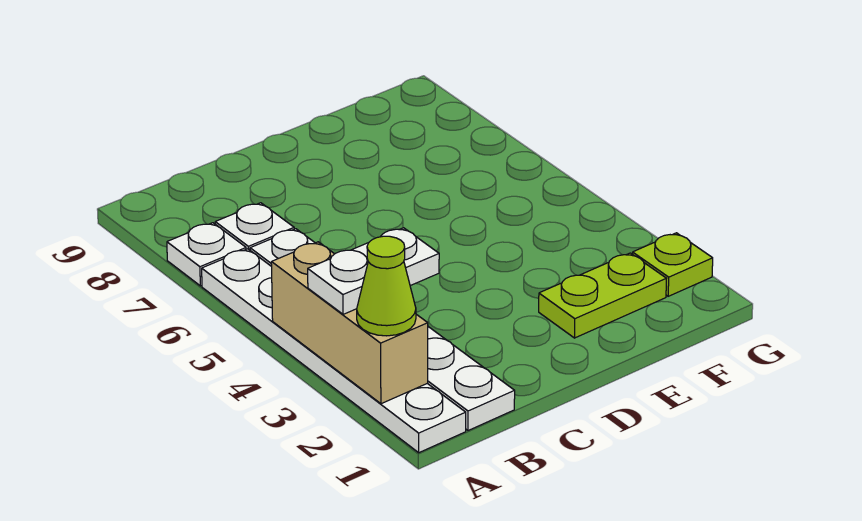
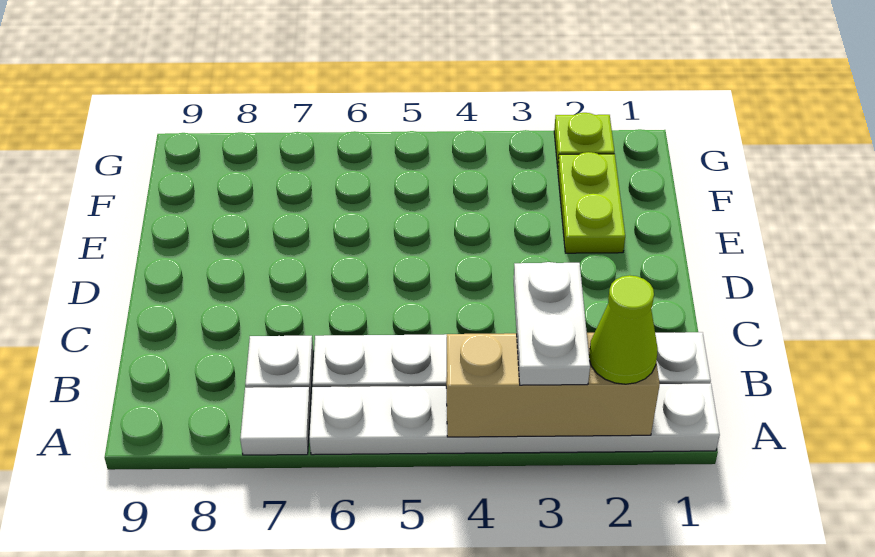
white plate A7 level 1 -> white tile A7 level 1

